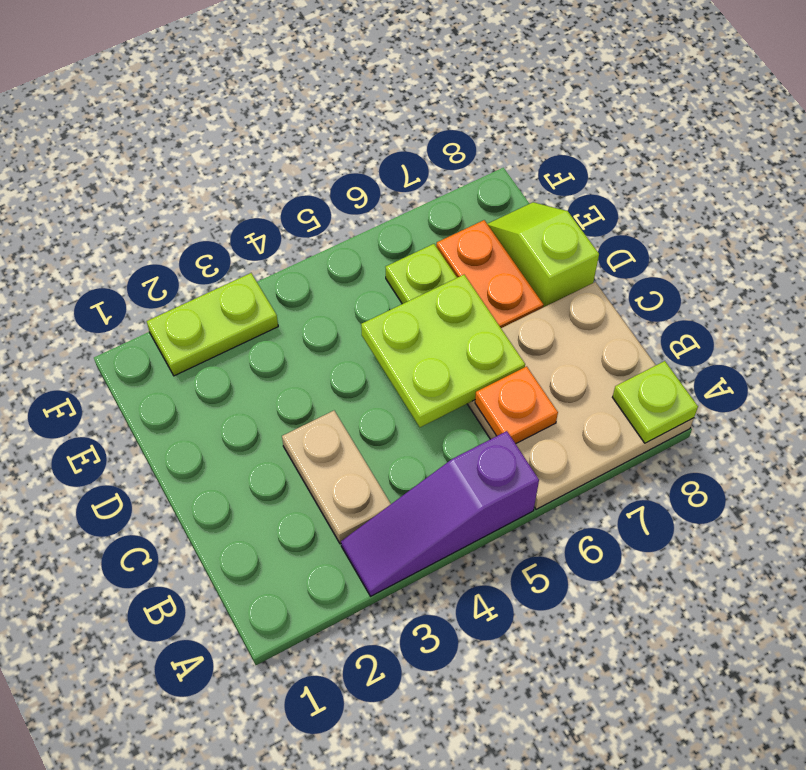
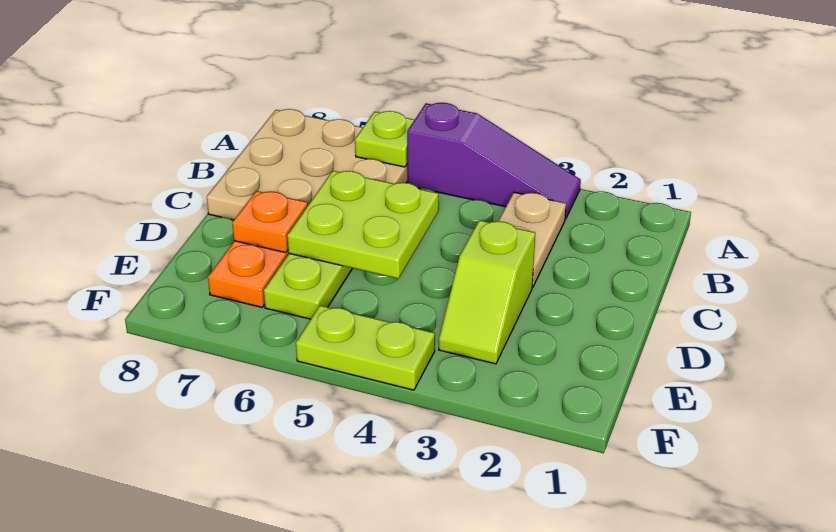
lime plate A8 level 2 -> lime plate A6 level 2
orange plate B6 level 2 -> orange plate D7 level 2
lime slope D8:E8 level 1 top D -> lime slope D3:E3 level 1 top D
lime plate F2:F3 level 1 -> lime plate F4:F5 level 1

